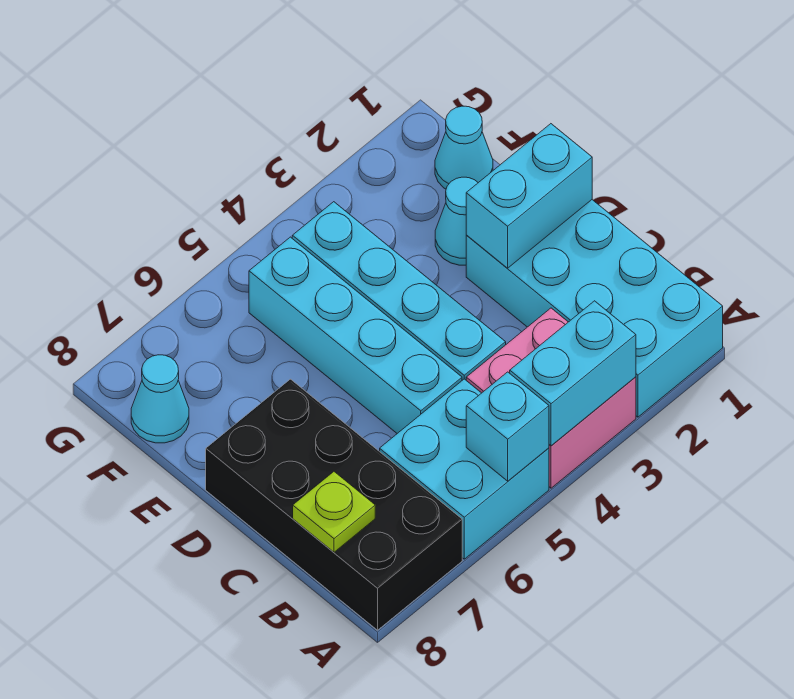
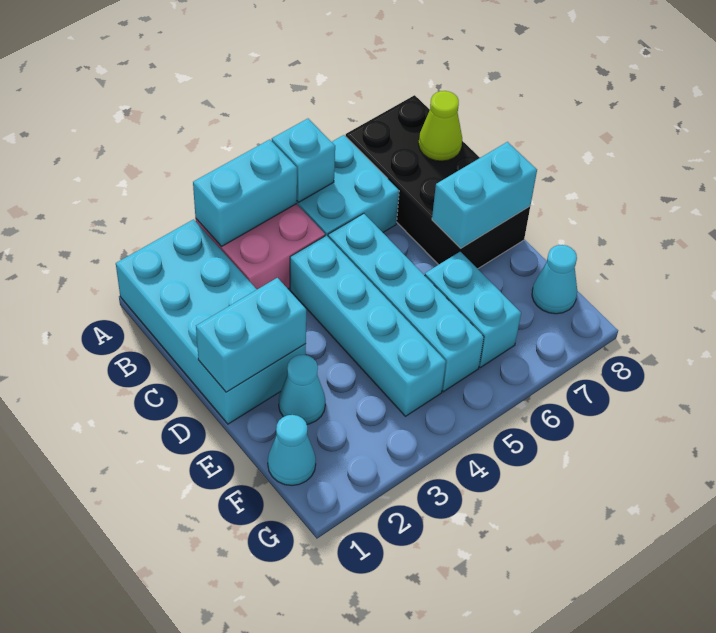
lime plate B8 level 2 -> lime cone B8 level 2
none -> cyan brick D7:D8 level 2
none -> cyan brick E6:F6 level 1

